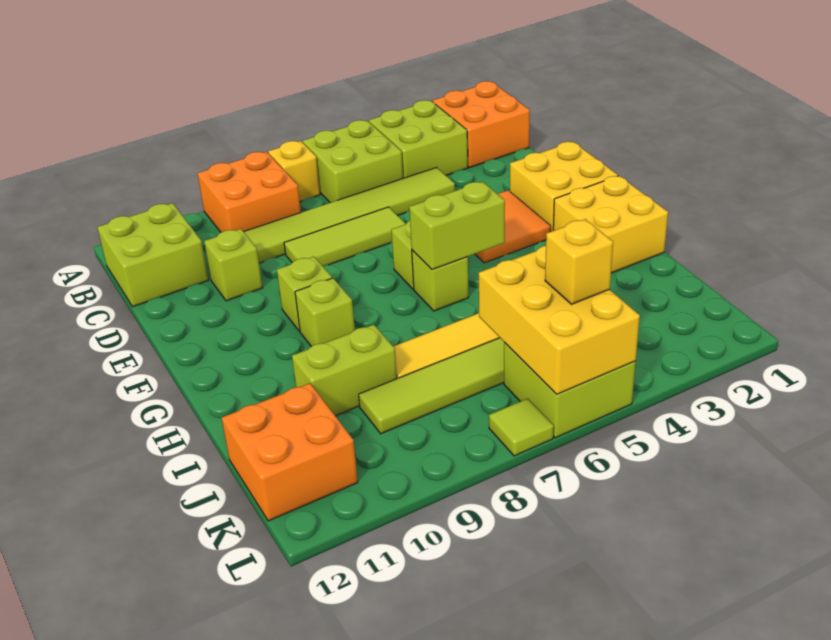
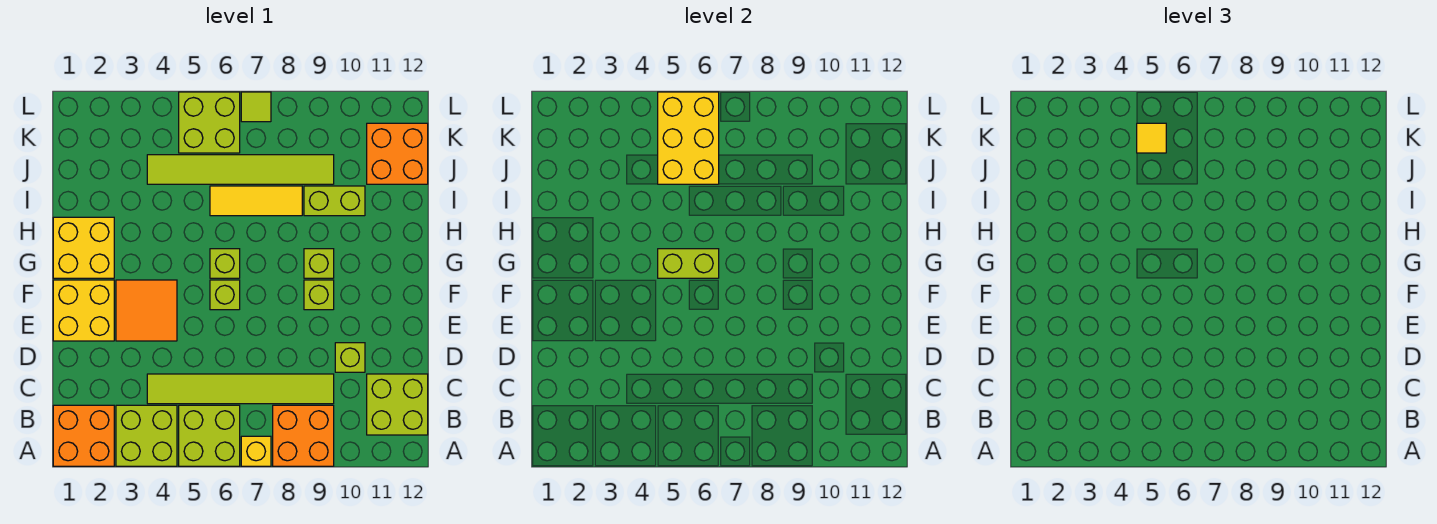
lime tile D6:D8 level 1 -> none
yellow brick K5 level 3 -> yellow tile K5 level 3

